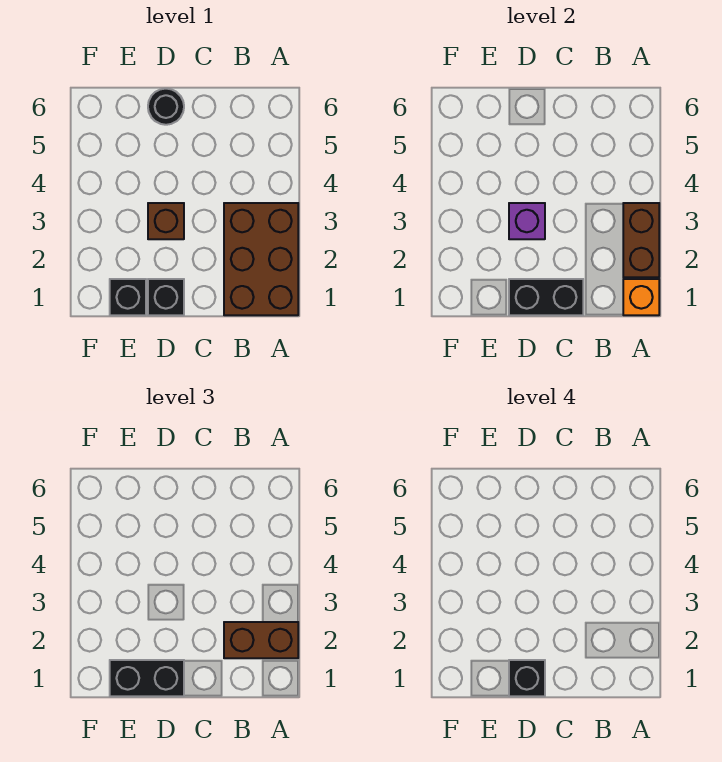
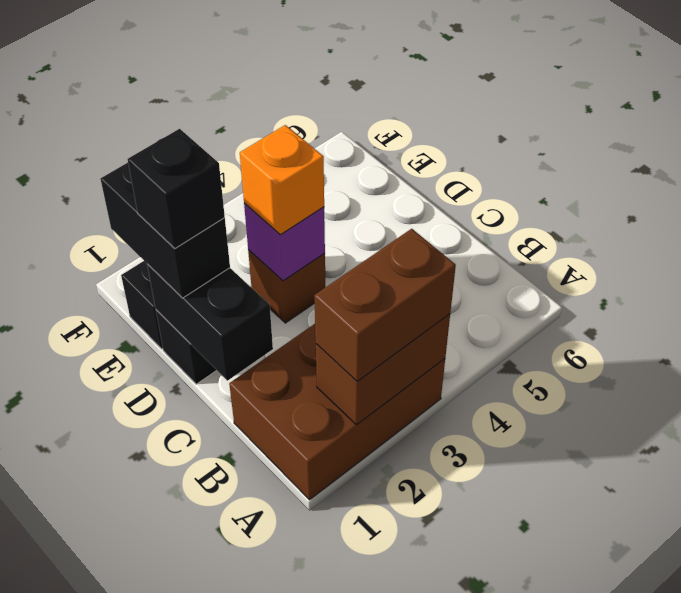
orange brick A1 level 2 -> orange brick D3 level 3
brown brick A2:B2 level 3 -> brown brick A2:A3 level 3
black round brick D6 level 1 -> none

